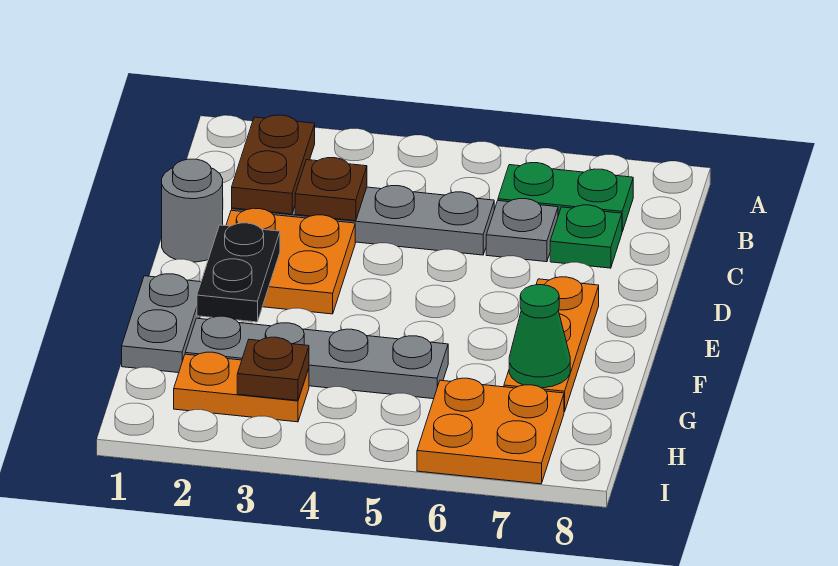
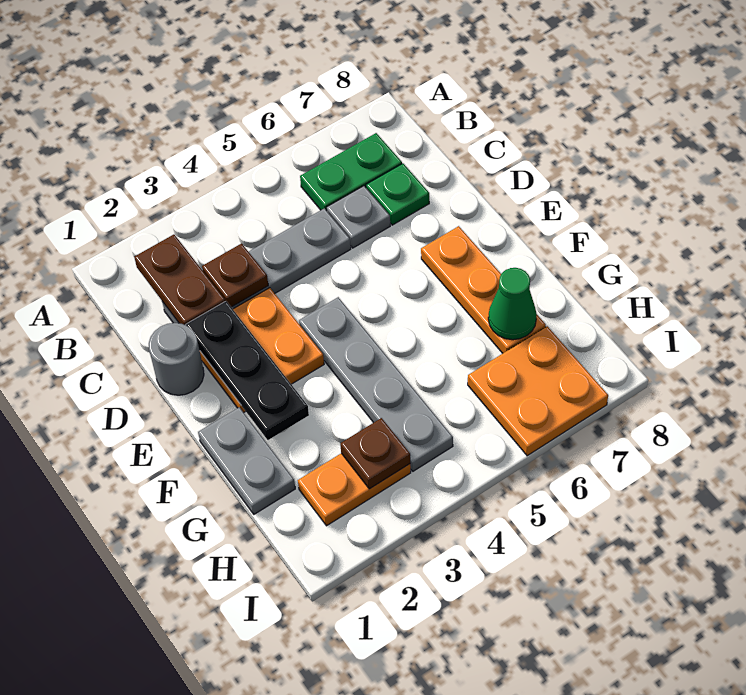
black plate E2:F2 level 2 -> black plate D2:F2 level 2
grey plate G2:G5 level 1 -> grey plate E4:H4 level 1

